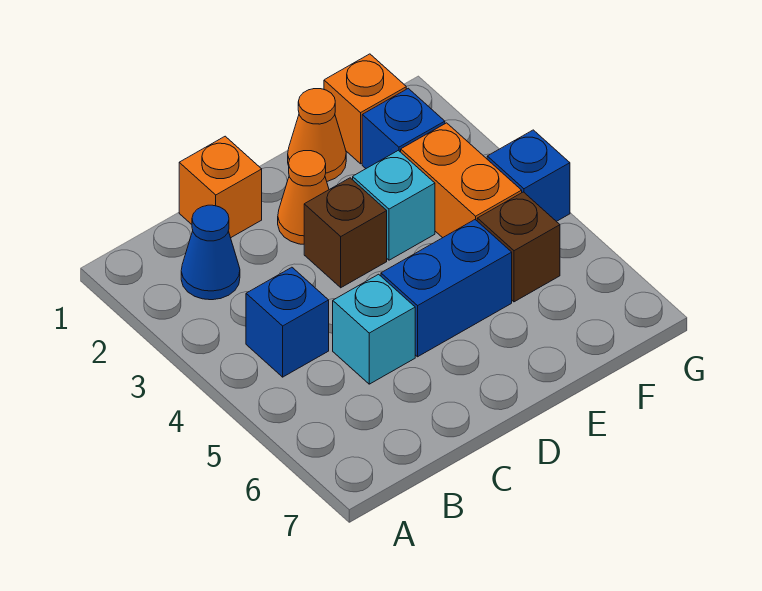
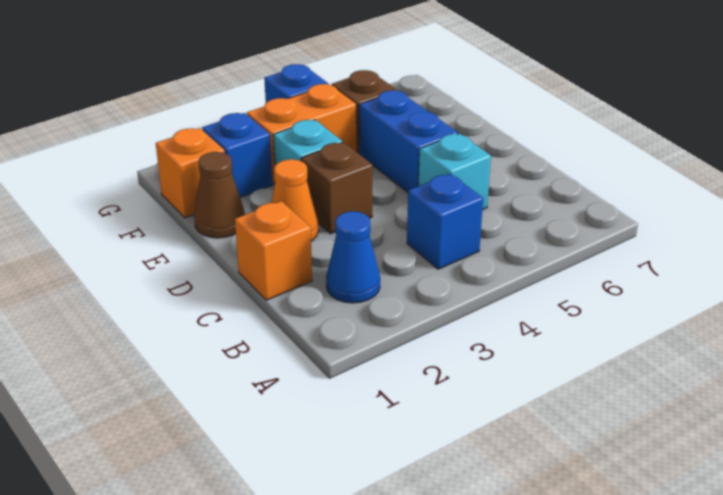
orange cone E1 level 1 -> brown cone E1 level 1

